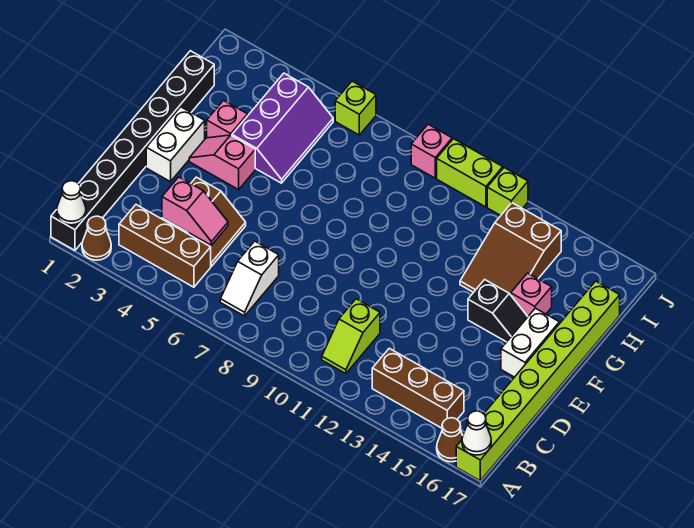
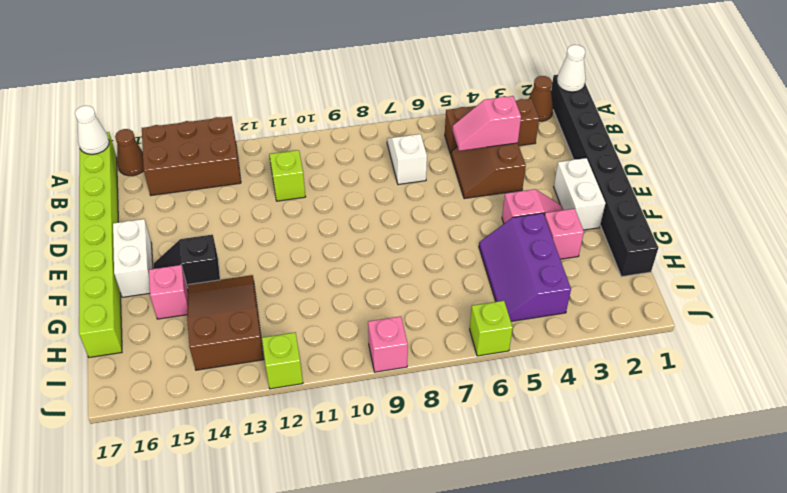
brown brick B13:B15 level 1 -> brown brick A13:B15 level 1
lime brick J10:J11 level 1 -> none

